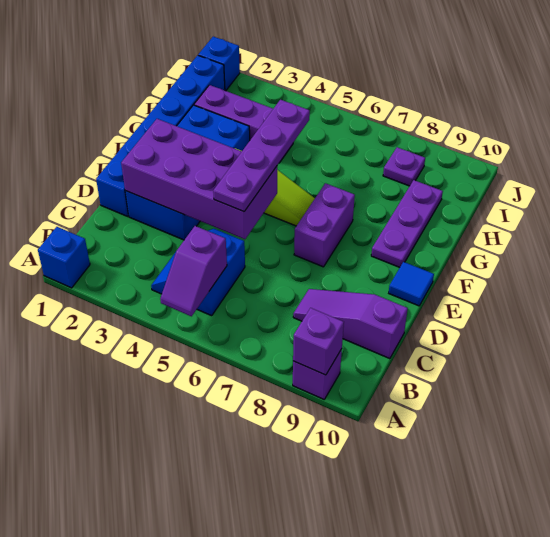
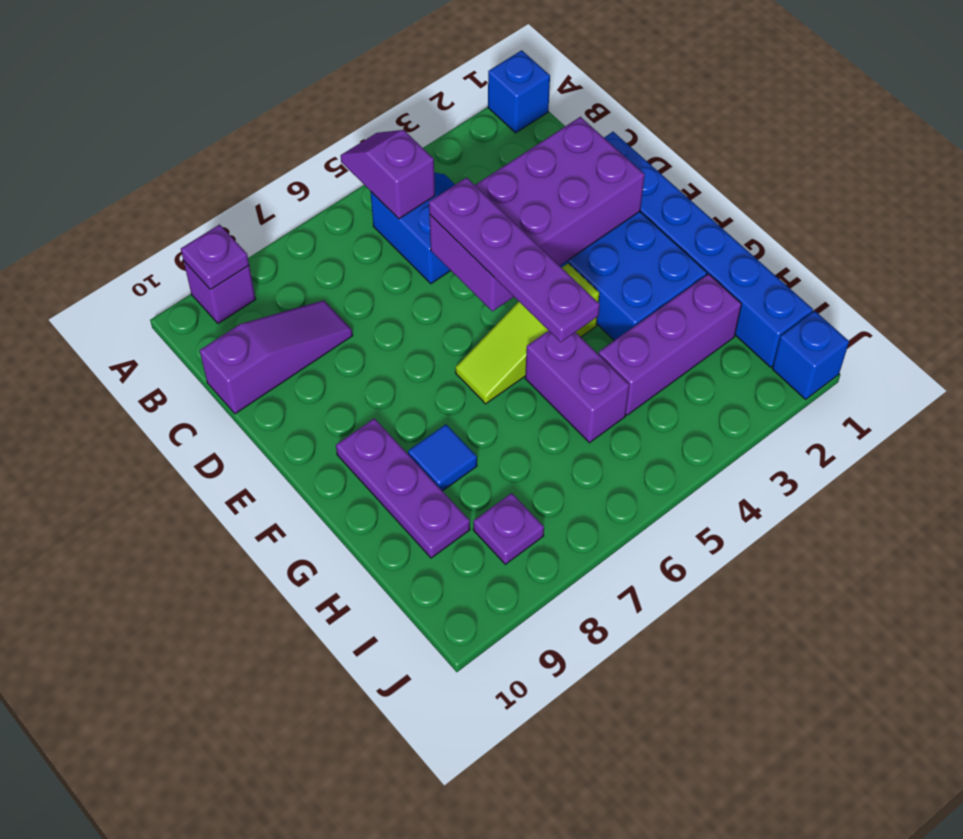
purple brick A9 level 2 -> purple plate A9 level 2
purple brick E7:F7 level 1 -> purple brick G5:H5 level 1
blue tile E10 level 1 -> blue tile G8 level 1

